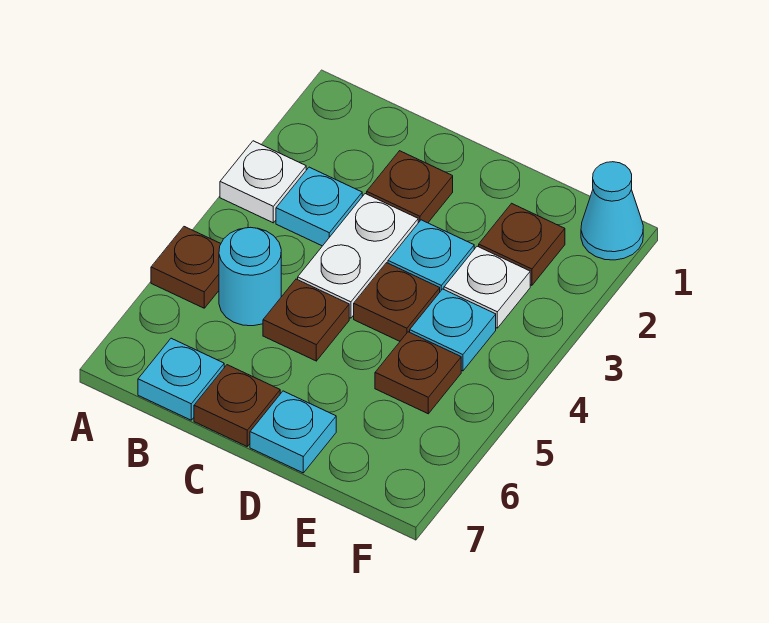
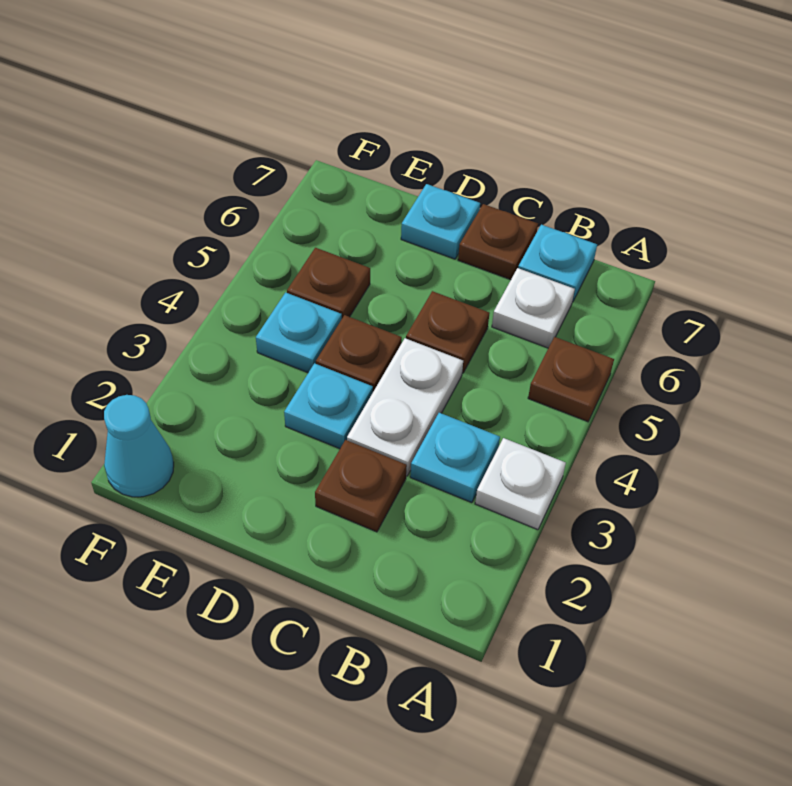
cyan round brick B5 level 1 -> none
brown plate E2 level 1 -> none
white plate E3 level 1 -> white plate B6 level 1

